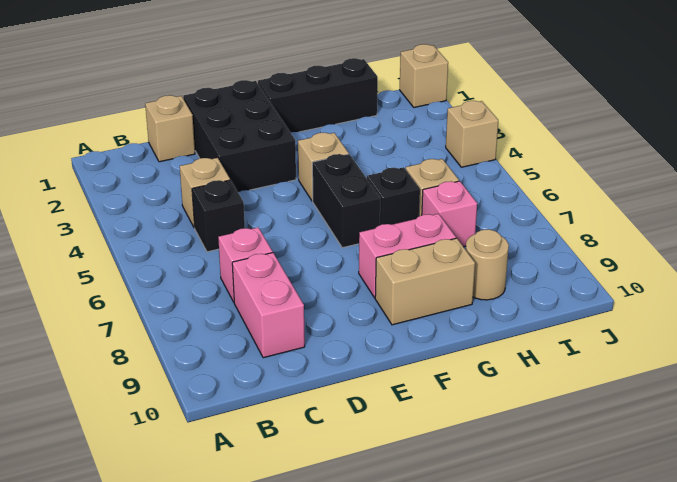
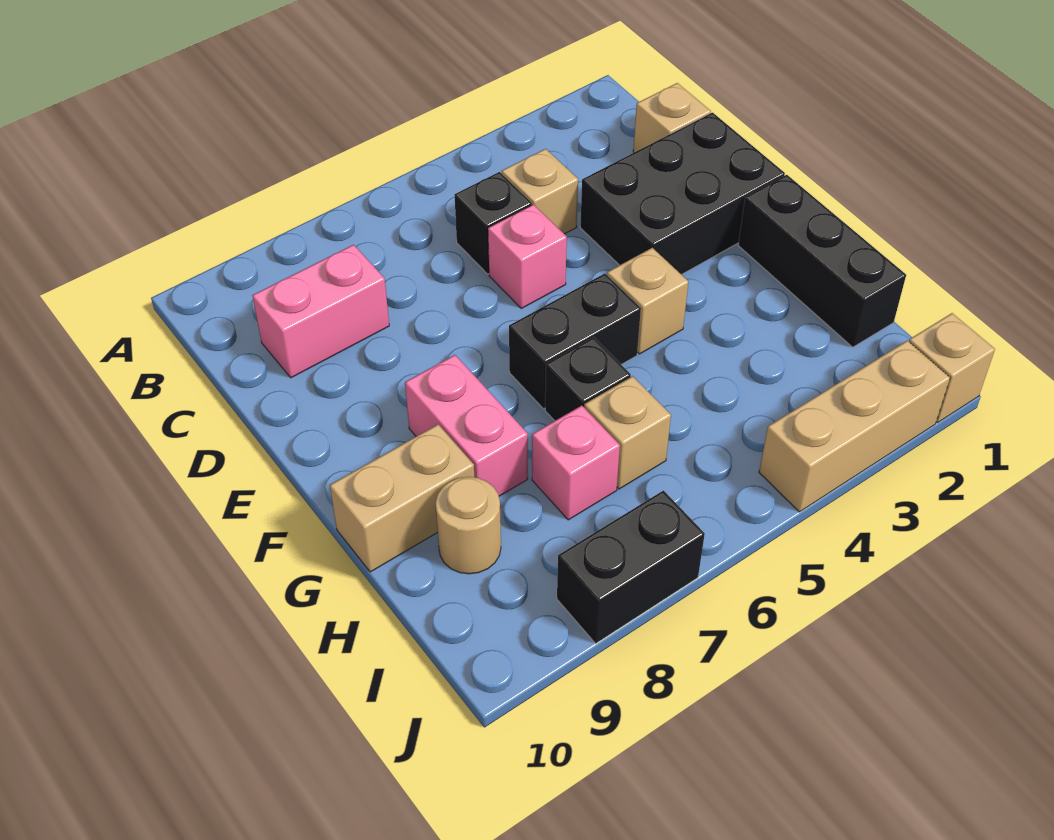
pink brick C7 level 1 -> pink brick D5 level 1
tan brick F9:G9 level 1 -> tan brick G9:G10 level 1
tan brick J4 level 1 -> tan brick J2:J4 level 1
none -> black brick J7:J8 level 1

